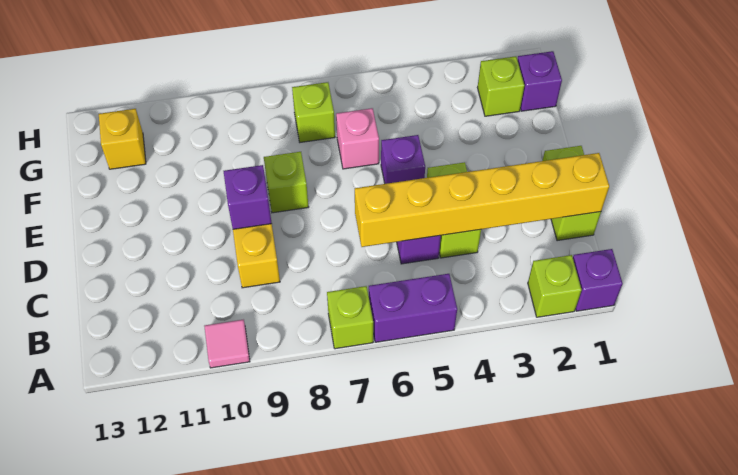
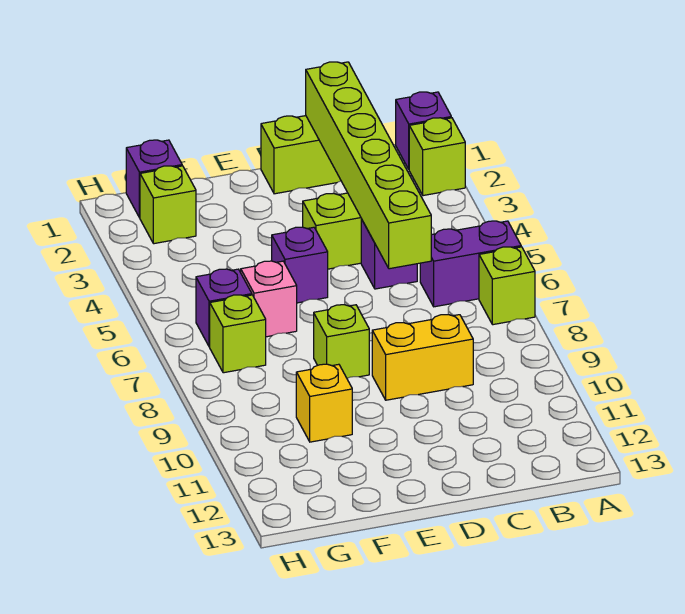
purple brick A5:A6 level 1 -> purple brick A6:B6 level 1
pink tile A10 level 1 -> none
yellow brick C1:C6 level 2 -> lime brick C1:C6 level 2
purple brick D9 level 2 -> purple brick G6 level 1
yellow brick G12 level 1 -> yellow brick F10 level 1

